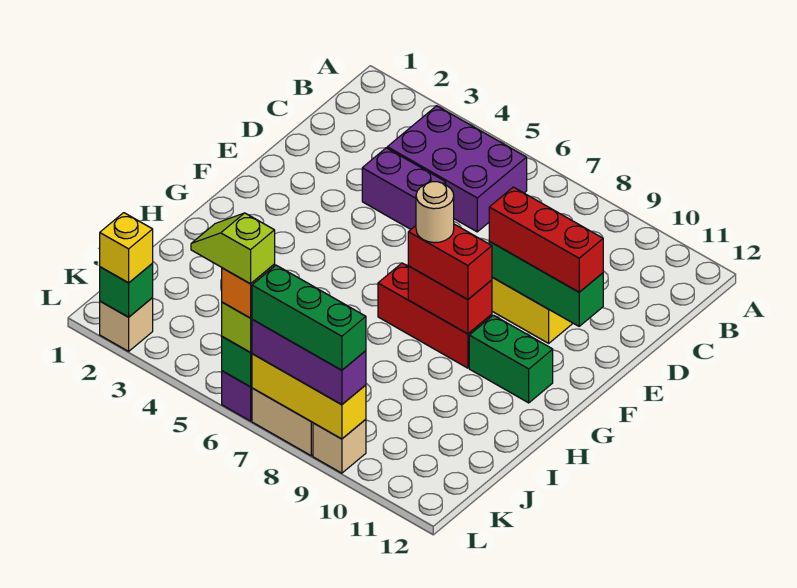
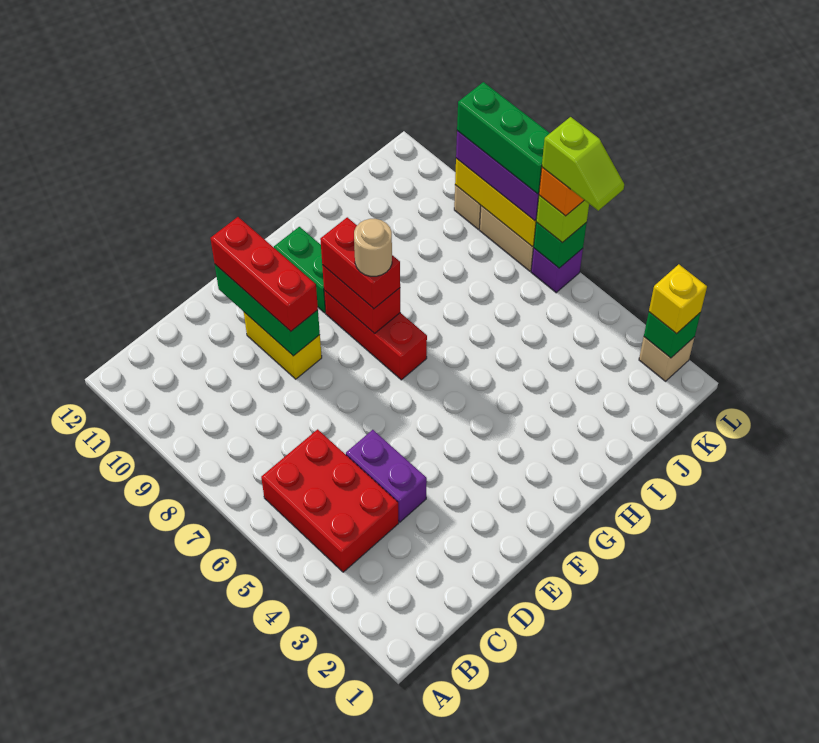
purple brick B4:C6 level 1 -> red brick B4:C6 level 1

